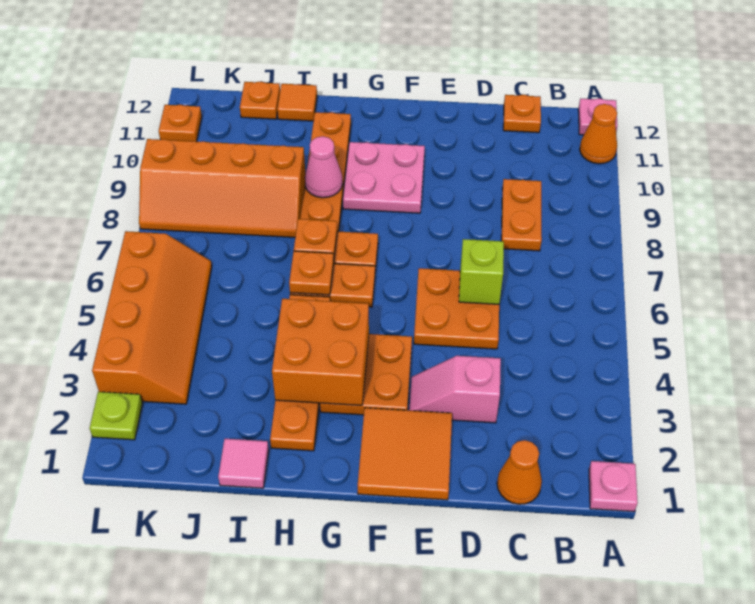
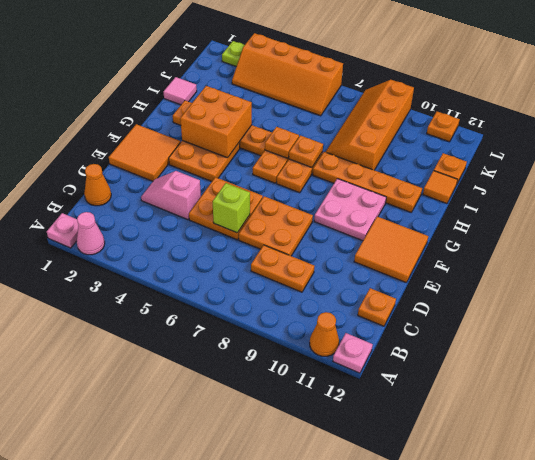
pink slope D3:E3 level 1 top D -> pink slope D3:D4 level 1 top 4
none -> orange plate D7:E8 level 1
none -> orange tile E11:F12 level 1
pink cone H9 level 2 -> pink cone A2 level 1

